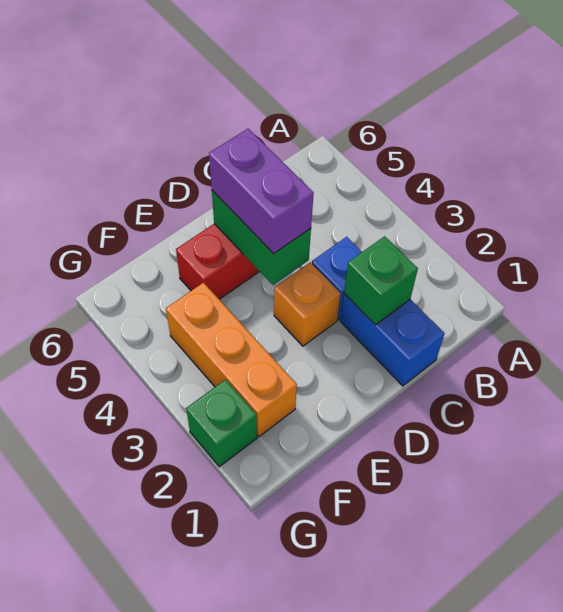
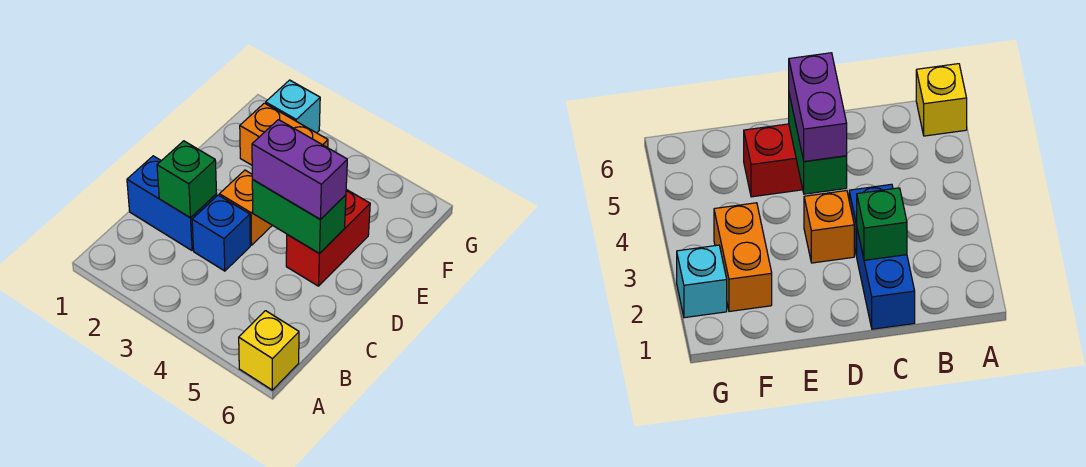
none -> yellow brick A6 level 1
orange brick F2:F4 level 1 -> orange brick F2:F3 level 1
green brick G2 level 1 -> cyan brick G2 level 1

